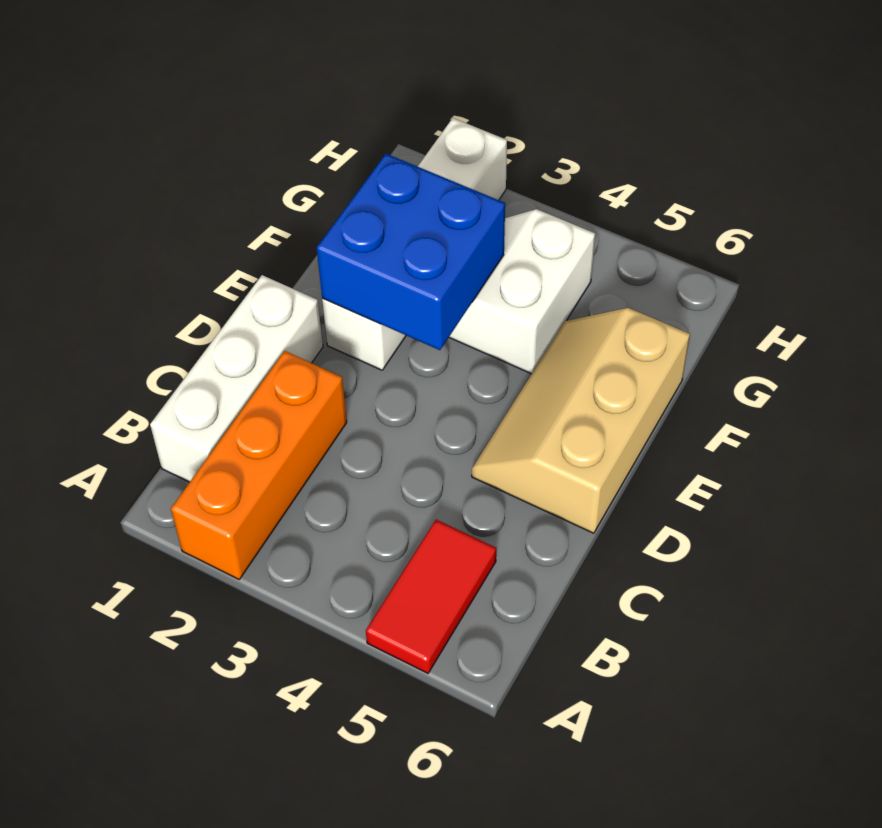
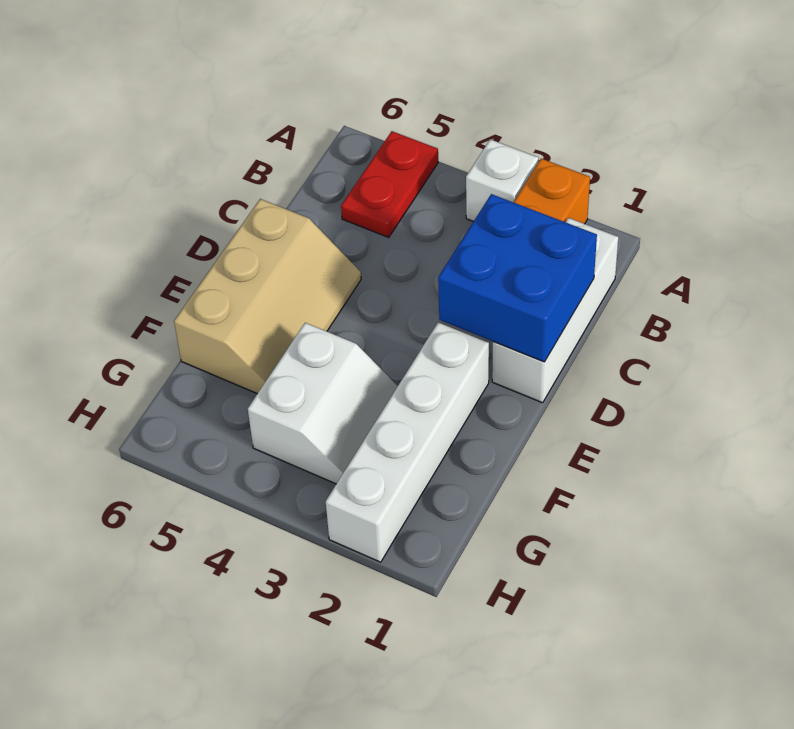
none -> white brick A3 level 1
red tile A5:B5 level 1 -> red plate A5:B5 level 1
blue brick E2:F3 level 2 -> blue brick C1:D2 level 2

